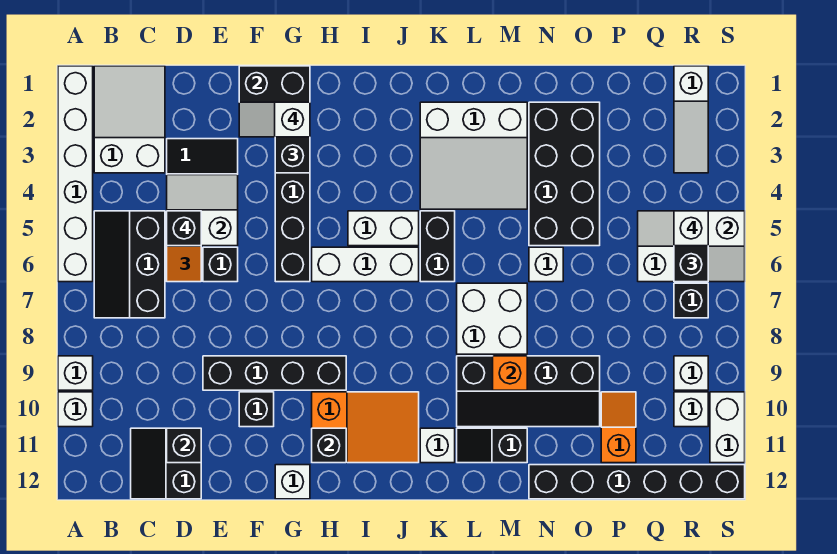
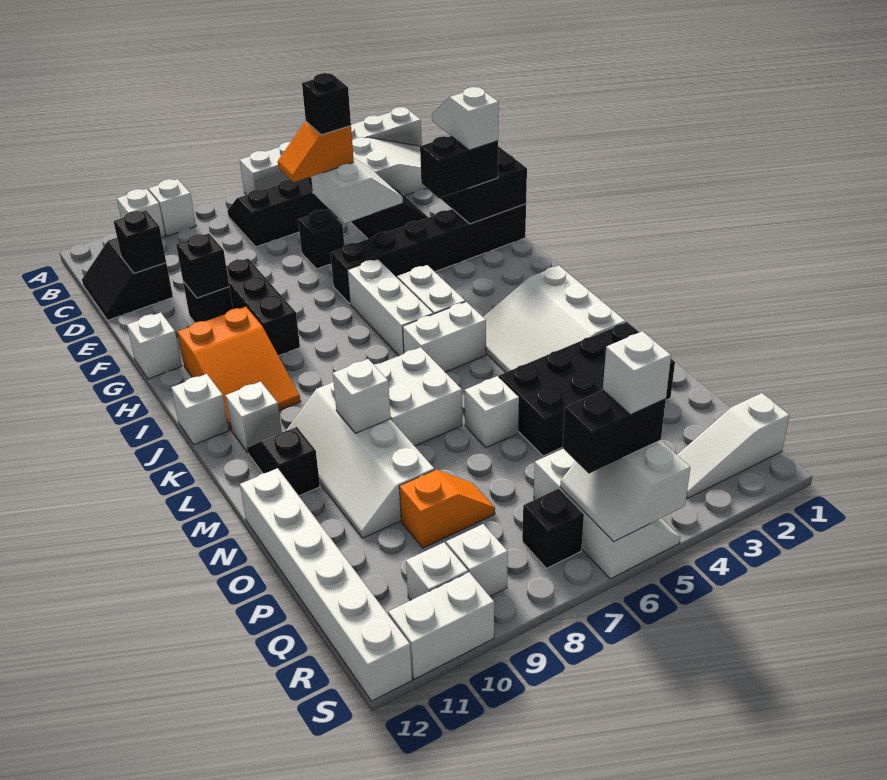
black slope C11:D12 level 1 top D -> black slope C11:D12 level 1 top 11
black brick E9:H9 level 1 -> black brick F9:H9 level 1
black brick H11 level 2 -> black brick F10 level 2
none -> white brick J12 level 1
black brick K5:K6 level 1 -> white brick K5:K6 level 1
black slope L9:O10 level 1 top 9 -> white slope L9:O10 level 1 top 9
orange brick M9 level 2 -> white brick M9 level 2
black brick N12:S12 level 1 -> white brick N12:S12 level 1
orange slope P10:P11 level 1 top 11 -> orange slope P8:P9 level 1 top 9

